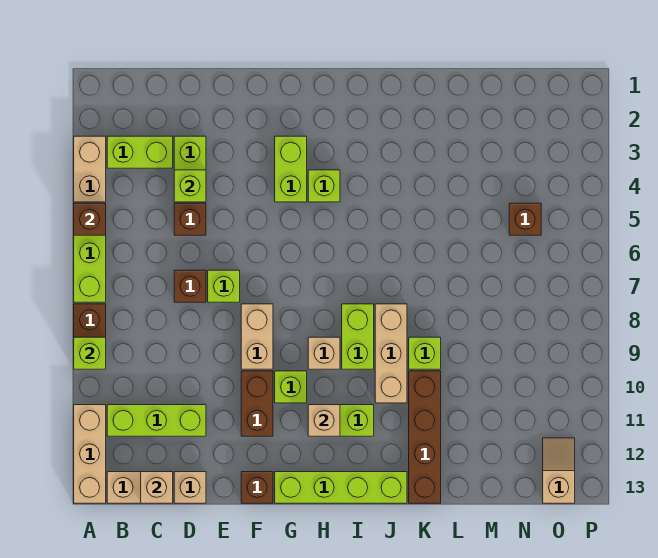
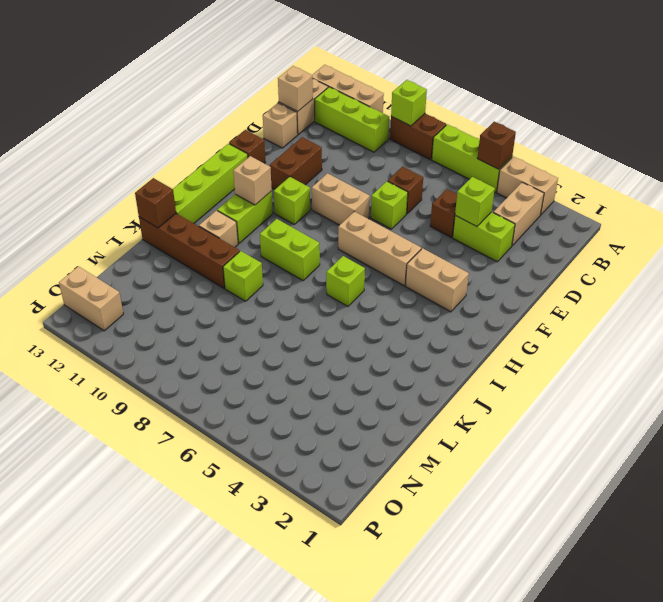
lime brick B3:C3 level 1 -> tan brick B3:C3 level 1
lime brick B11:D11 level 1 -> lime brick B10:B12 level 1
brown brick F10:F11 level 1 -> brown brick E11:F11 level 1
lime brick G3:G4 level 1 -> tan brick G3:G4 level 1
lime brick H4 level 1 -> lime brick I6 level 1
tan brick H9 level 1 -> tan brick J11 level 1
tan brick J8:J10 level 1 -> tan brick G5:G7 level 1
brown brick N5 level 1 -> brown brick K13 level 2
tan slope O12:O13 level 1 top 13 -> tan brick O12:O13 level 1

